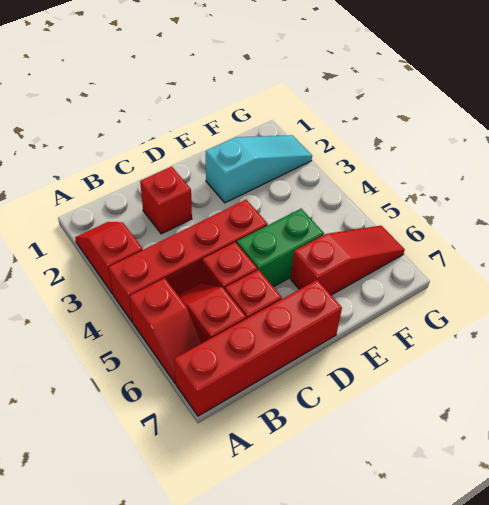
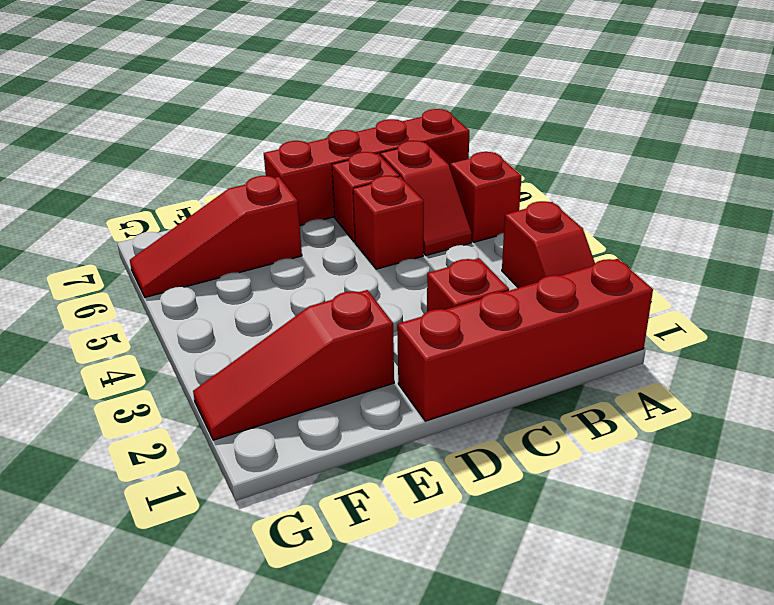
red brick A4:D4 level 1 -> red brick A1:D1 level 1
green brick D5:E5 level 1 -> none
cyan slope E2:G2 level 1 top E -> red slope E2:G2 level 1 top E

